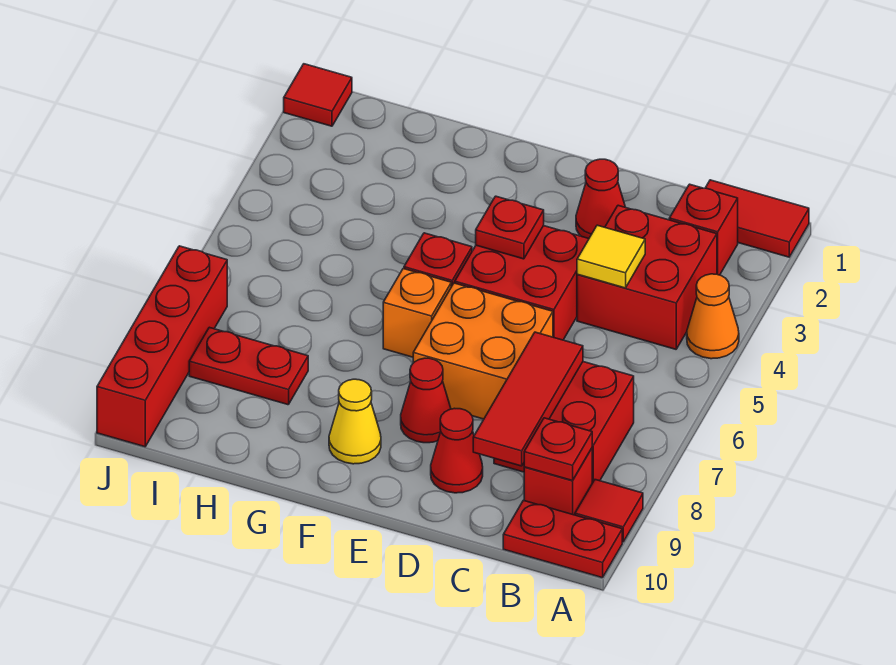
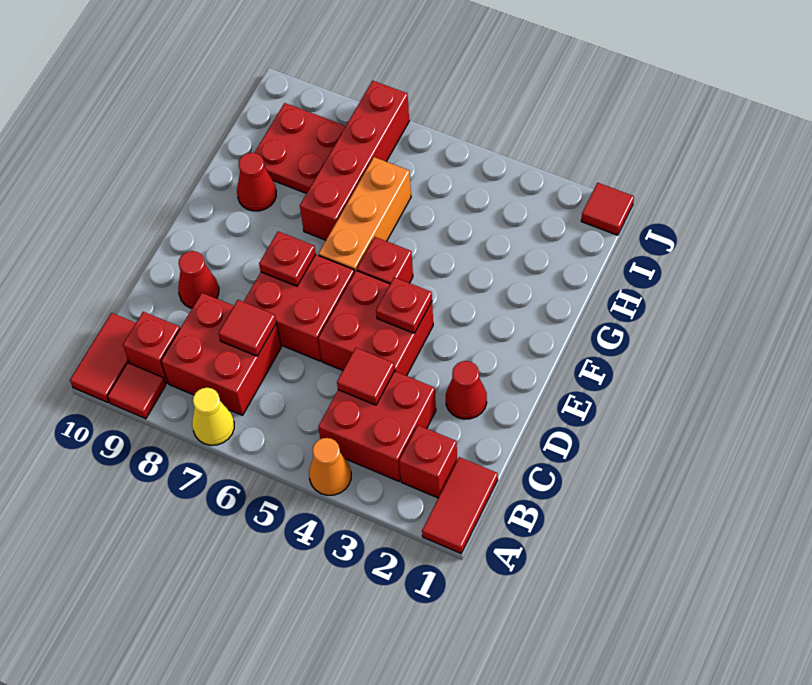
red plate A10:B10 level 1 -> red tile A10:B10 level 1
red plate B9 level 2 -> red plate E7 level 2
yellow tile C4 level 2 -> red tile C4 level 2
red tile C7:C9 level 2 -> red tile C7 level 2
orange brick D6:E7 level 1 -> red brick D6:E7 level 1
red cone E8 level 1 -> red cone G9 level 1
orange brick F6 level 1 -> orange brick F6:H6 level 1
yellow cone F9 level 1 -> yellow cone A7 level 1
red plate H8:I8 level 1 -> red plate H8:I9 level 1
red brick J7:J10 level 1 -> red brick G7:J7 level 1

